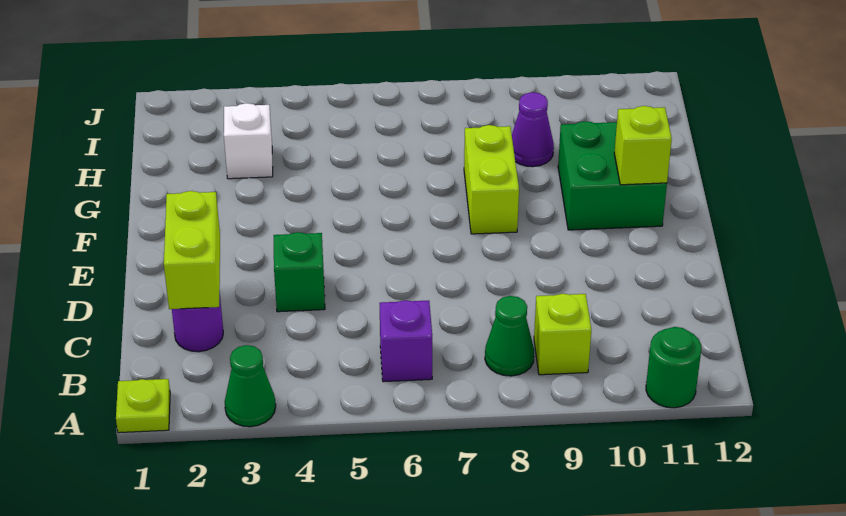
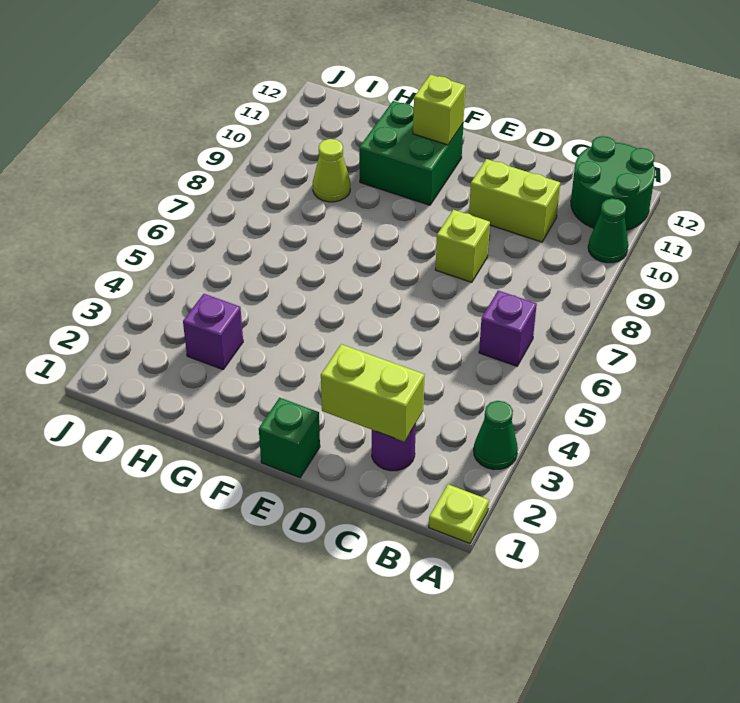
green round brick A11 level 1 -> green round brick A11:B12 level 1
green cone B8 level 1 -> green cone A10 level 1
lime brick B9 level 1 -> lime brick D8 level 1
green brick D4 level 1 -> green brick E1 level 1
lime brick F8:G8 level 1 -> lime brick C10:D10 level 1
white brick H3 level 1 -> purple brick H3 level 1
purple cone H9 level 1 -> lime cone H9 level 1

